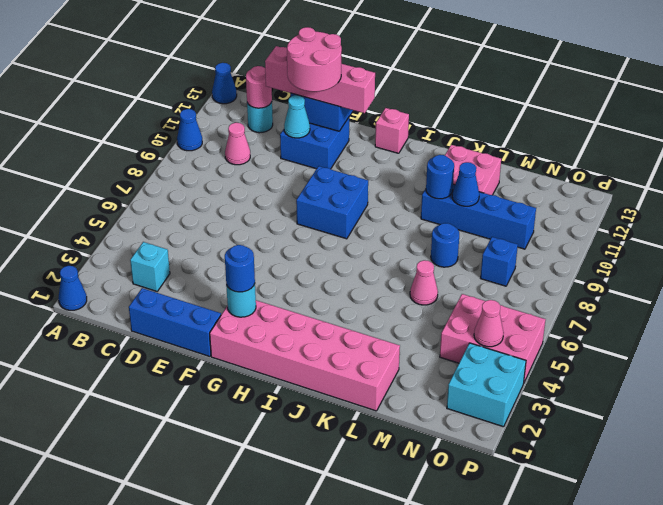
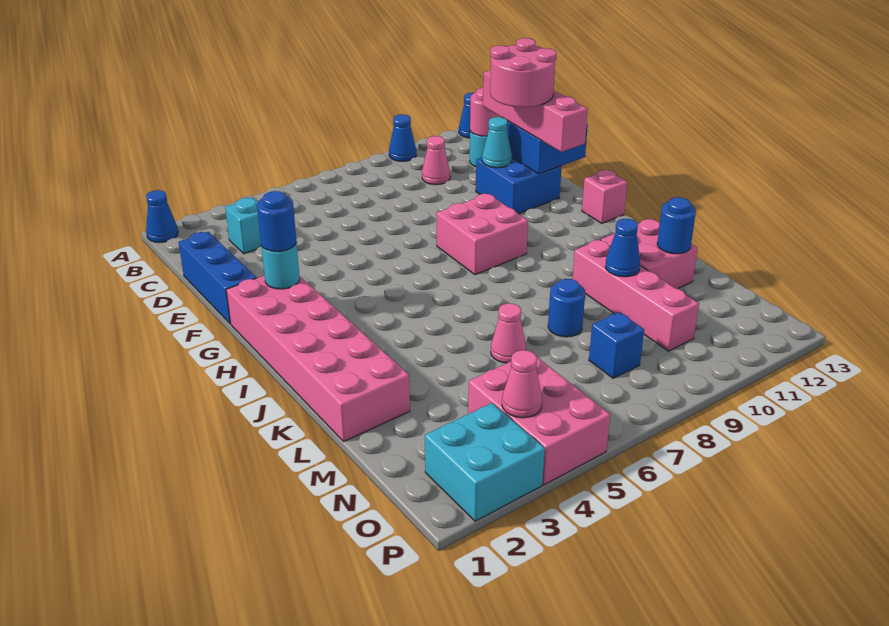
blue brick G8:H9 level 1 -> pink brick G8:H9 level 1
blue brick K10:N10 level 1 -> pink brick K10:N10 level 1
blue round brick K10 level 2 -> blue round brick L12 level 2

